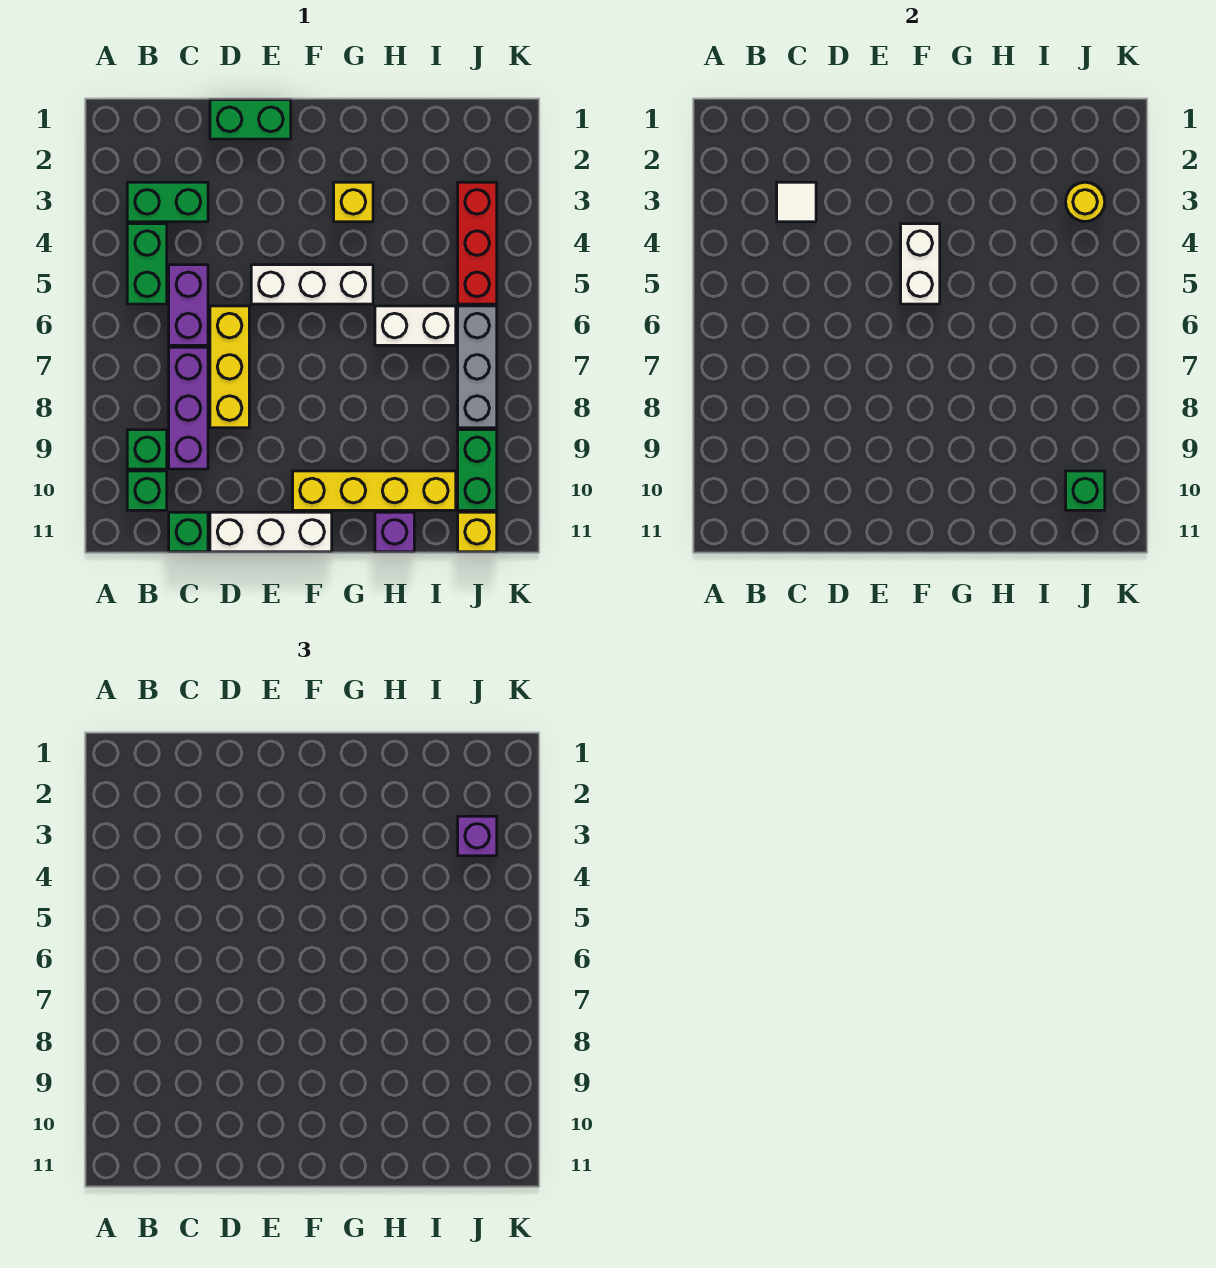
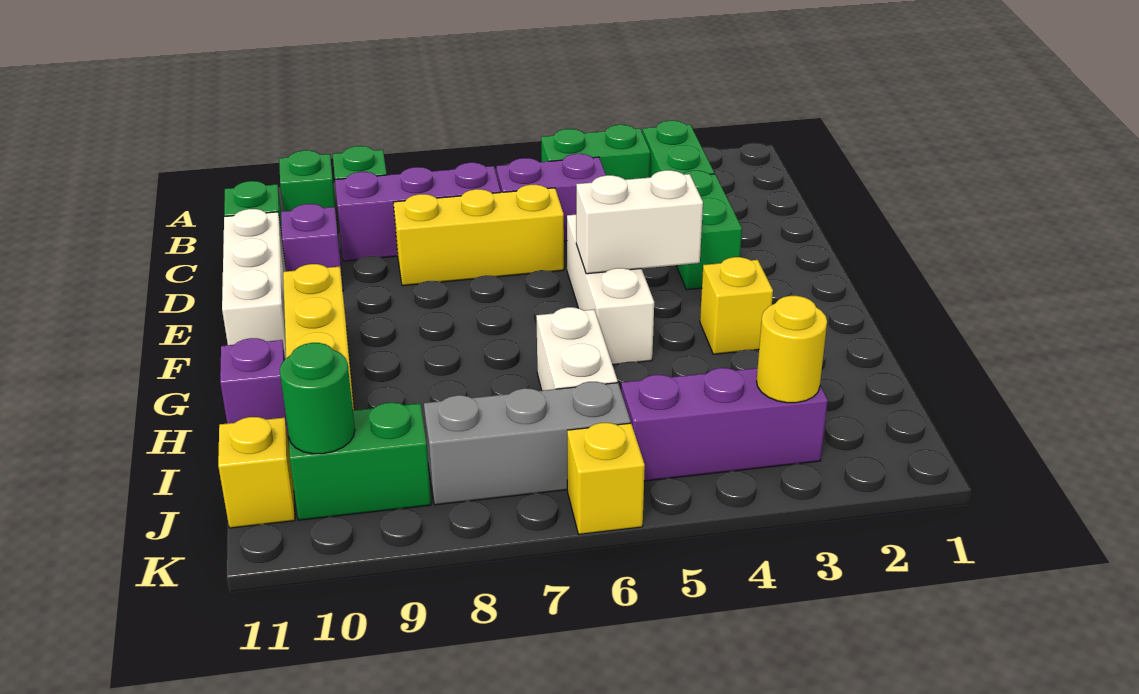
white tile C3 level 2 -> none
green brick D1:E1 level 1 -> green brick D3:E3 level 1
red brick J3:J5 level 1 -> purple brick J3:J5 level 1
purple brick J3 level 3 -> purple brick D10 level 1
green brick J10 level 2 -> green round brick J10 level 2
none -> yellow brick K6 level 1

